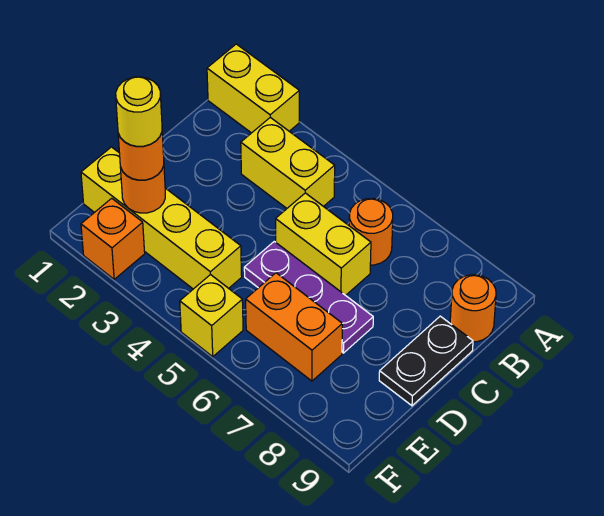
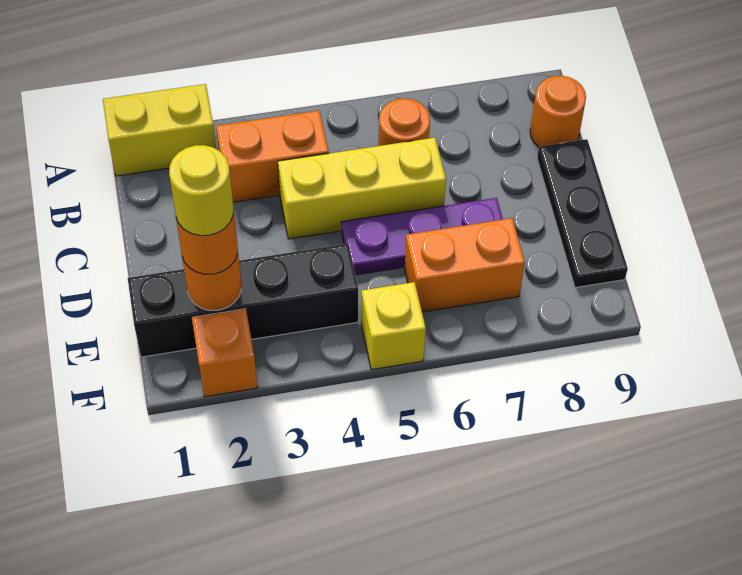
yellow brick B3:B4 level 1 -> orange brick B3:B4 level 1
yellow brick C5:C6 level 1 -> yellow brick C4:C6 level 1
black plate C9:D9 level 1 -> black plate C9:E9 level 1
yellow brick E1:E4 level 1 -> black brick E1:E4 level 1

